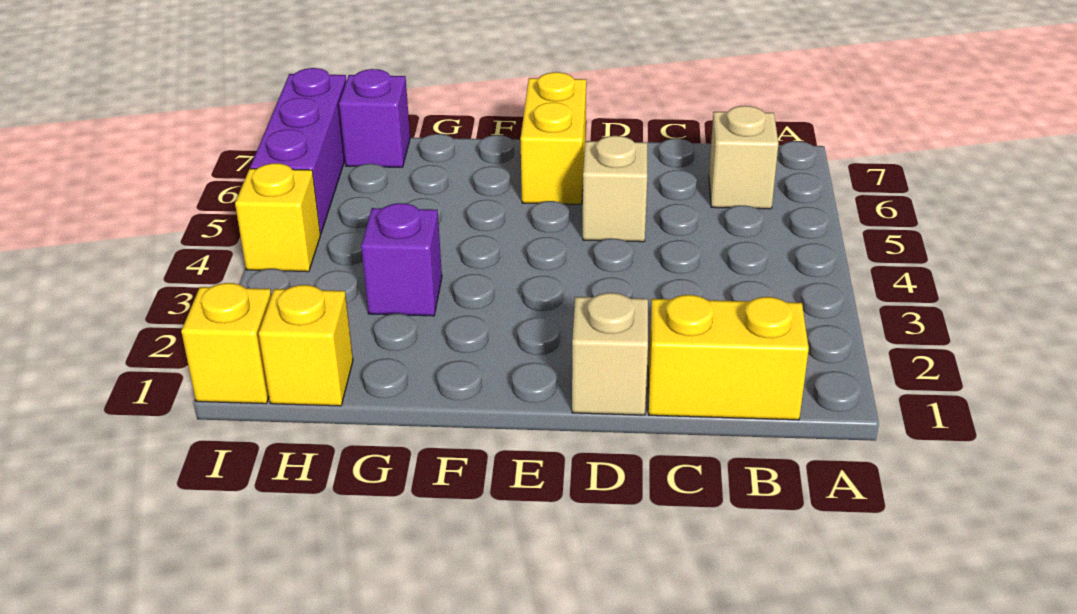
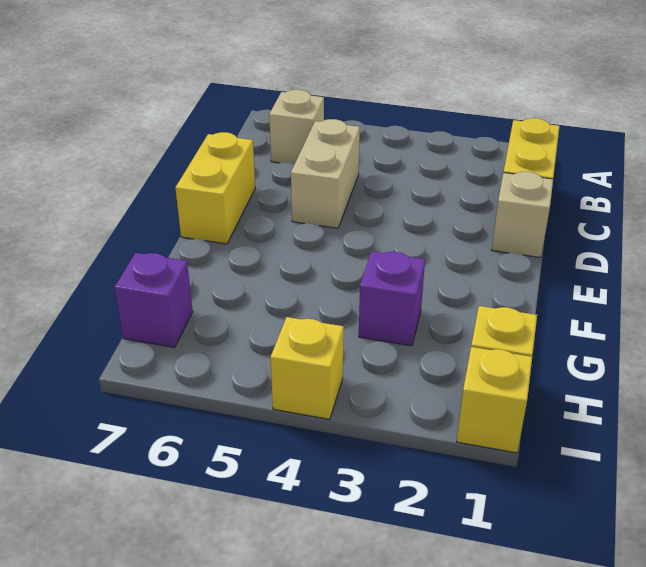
tan brick D5 level 1 -> tan brick C5:D5 level 1
yellow brick E6:E7 level 1 -> yellow brick D7:E7 level 1
purple brick I5:I7 level 1 -> none

